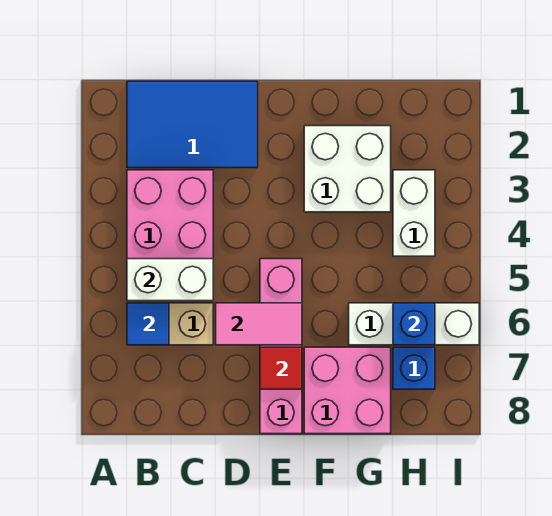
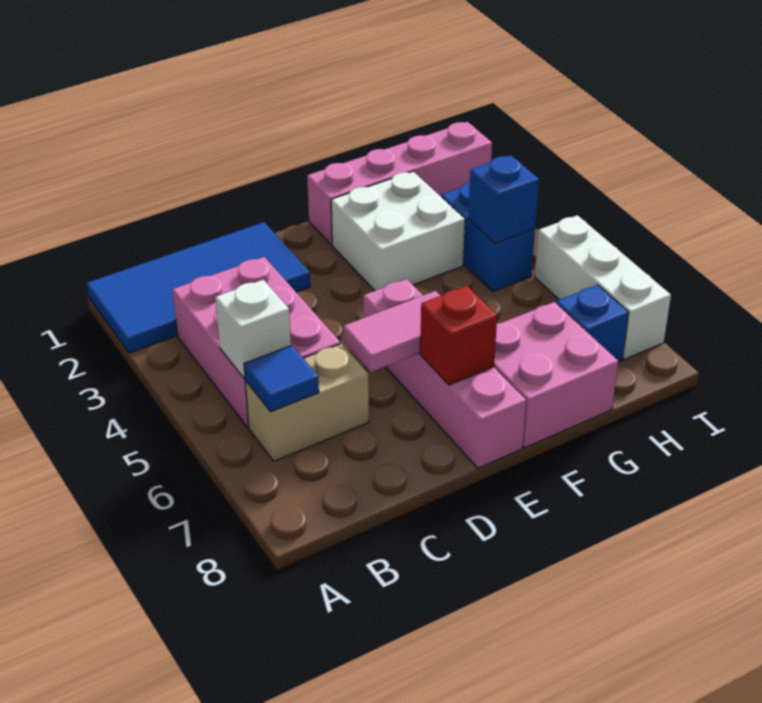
blue tile B1:D2 level 1 -> blue tile A1:D2 level 1
white brick B5:C5 level 2 -> white brick B5 level 2
red tile E7 level 2 -> red brick E7 level 2
none -> pink brick F1:I1 level 1
white brick G6:I6 level 1 -> white brick I5:I7 level 1
white brick H3:H4 level 1 -> blue brick H3:H4 level 1
blue brick H6 level 2 -> blue brick H4 level 2

